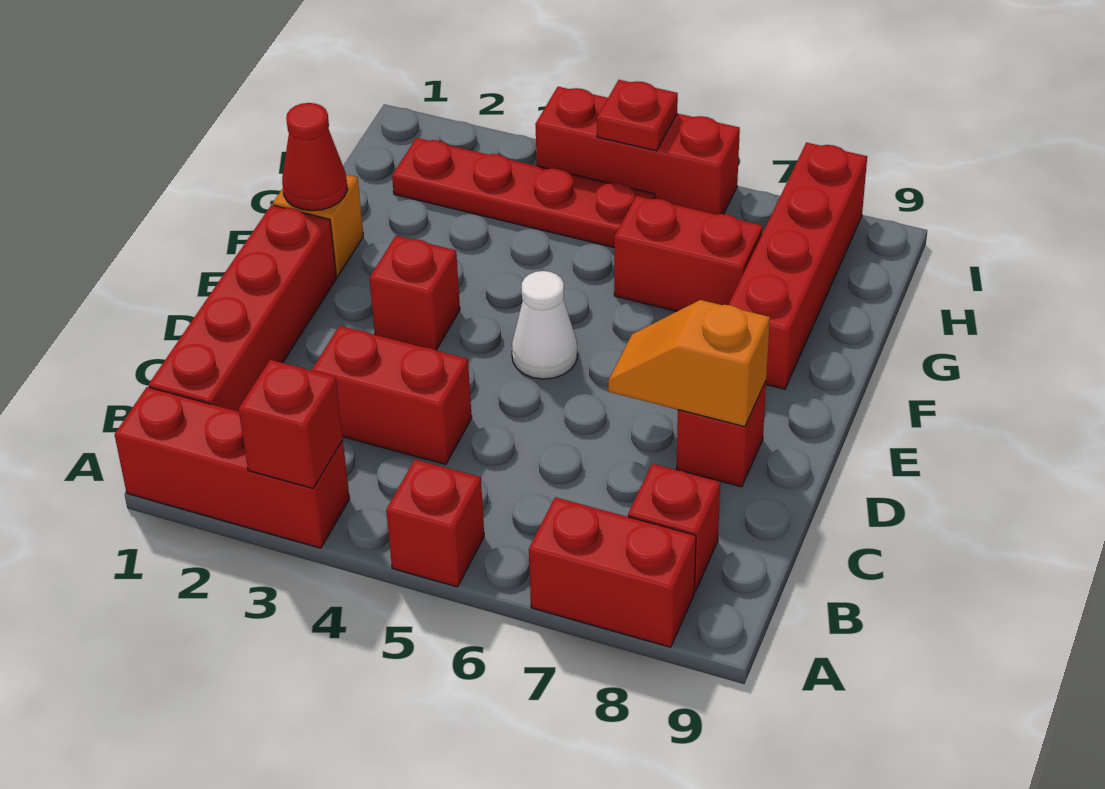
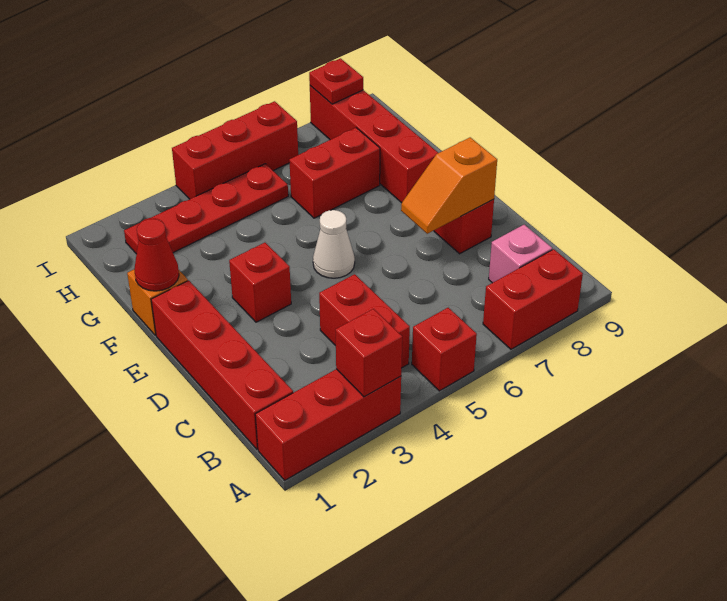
red brick B8 level 1 -> pink brick B8 level 1
red brick C3:C4 level 1 -> red brick B4:C4 level 1
red plate I5 level 2 -> red plate I8 level 2

